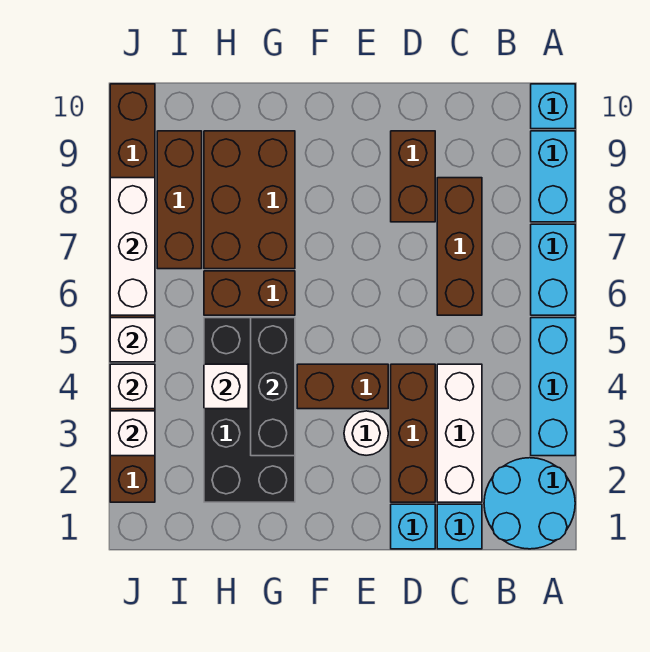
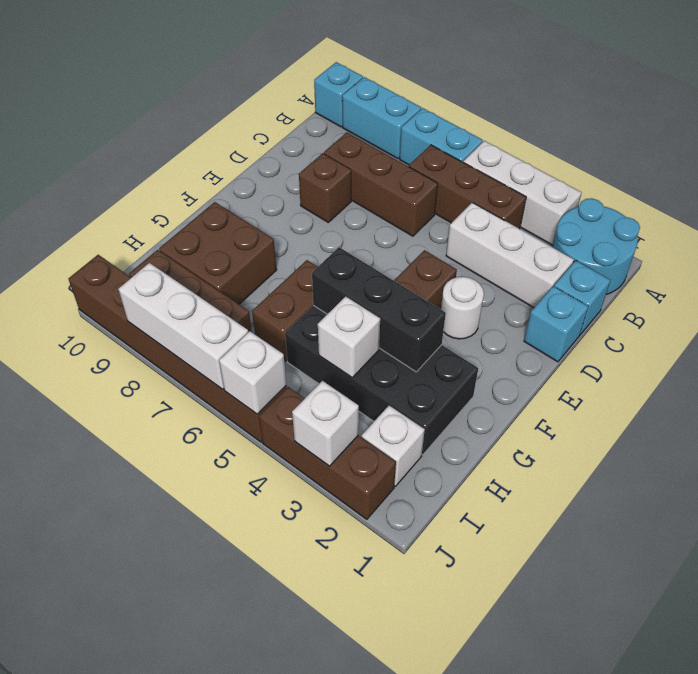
cyan brick A3:A5 level 1 -> white brick A3:A5 level 1
brown brick D2:D4 level 1 -> brown brick B4:B6 level 1
brown brick D8:D9 level 1 -> brown brick D8 level 1
brown brick G7:H9 level 1 -> brown brick G8:H9 level 1
white brick J4 level 2 -> white brick I2 level 1

